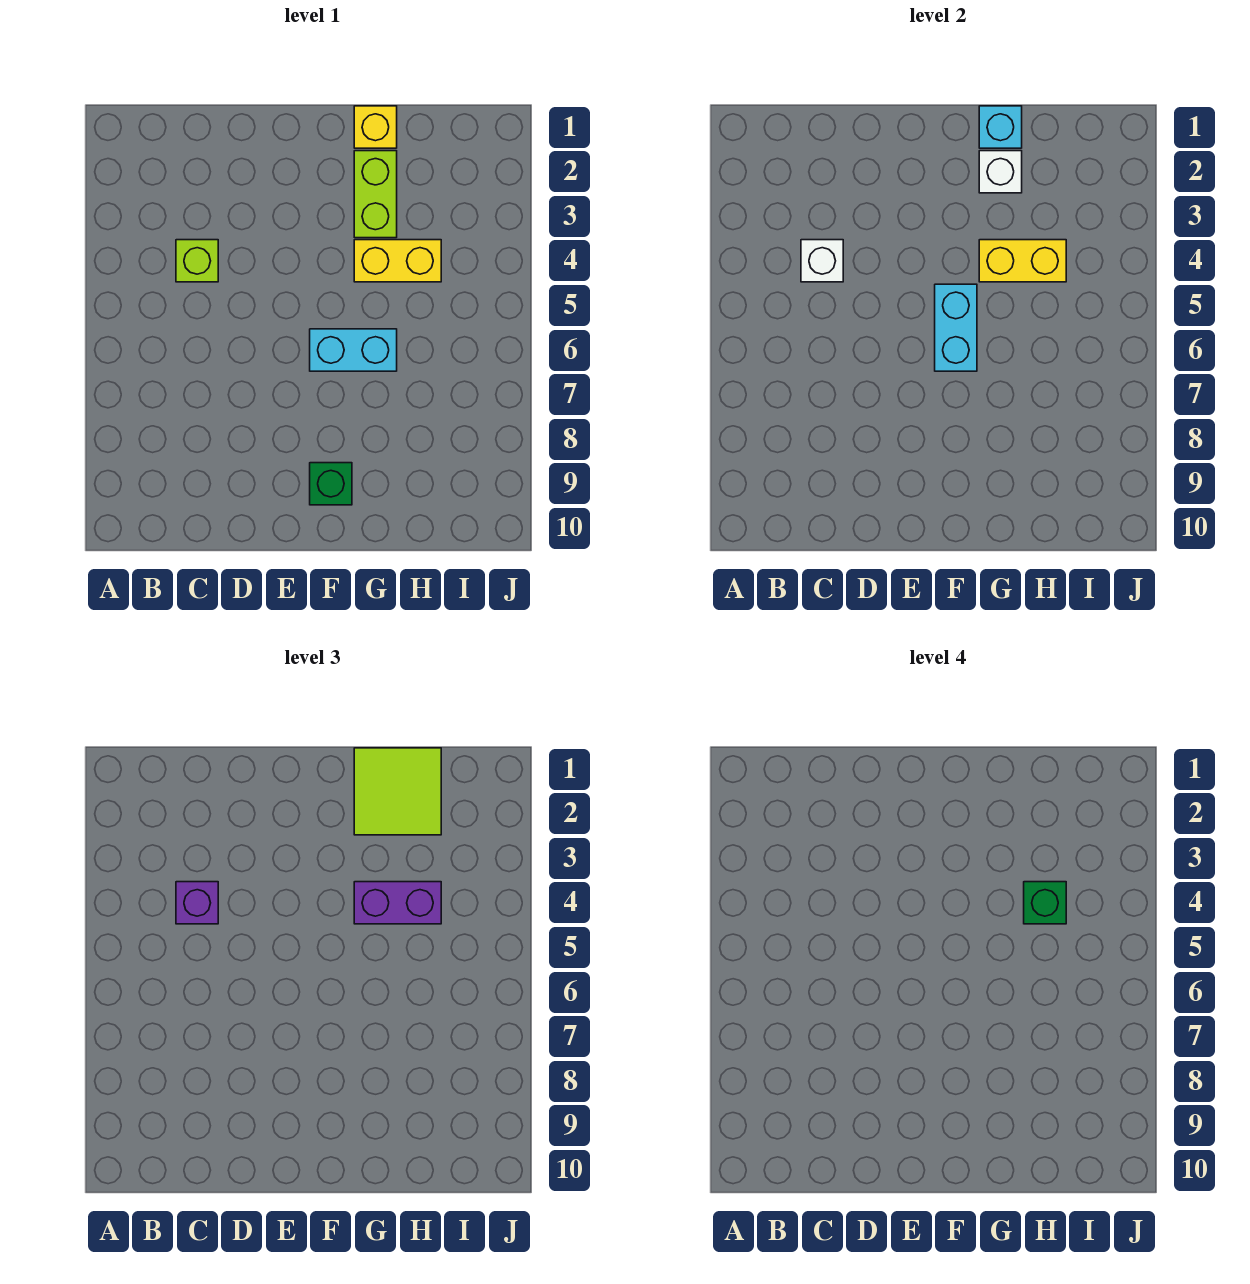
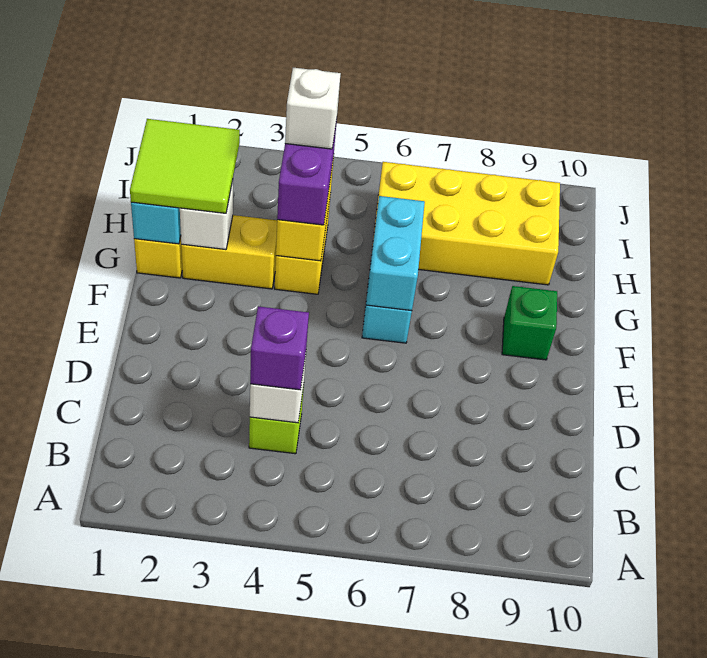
cyan brick F5:F6 level 2 -> cyan brick F6:G6 level 2
lime brick G2:G3 level 1 -> yellow brick G2:G3 level 1
green brick H4 level 4 -> white brick H4 level 4
none -> yellow brick H6:I9 level 1

